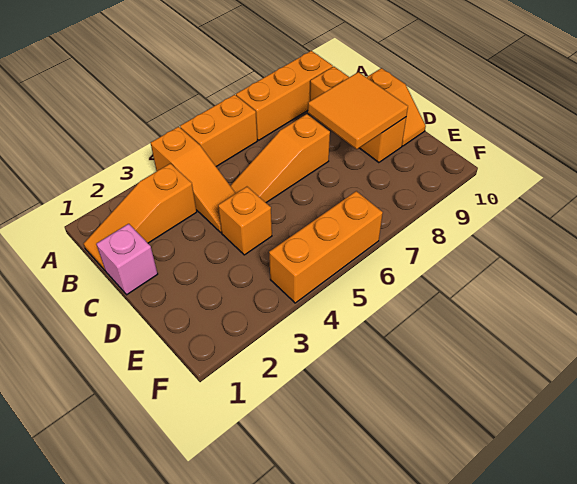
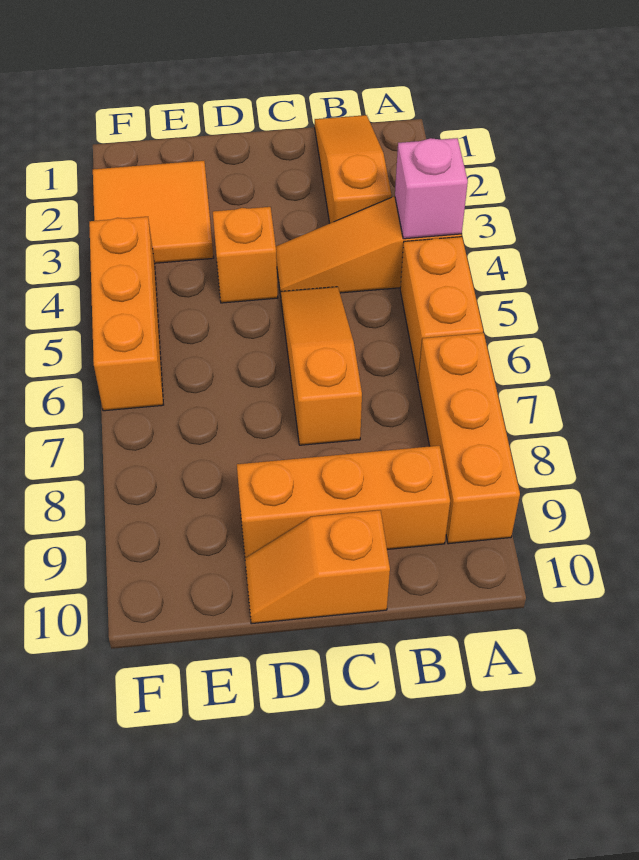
pink brick C1 level 1 -> pink brick A4 level 2
orange tile C8:D9 level 2 -> orange tile E2:F3 level 1

